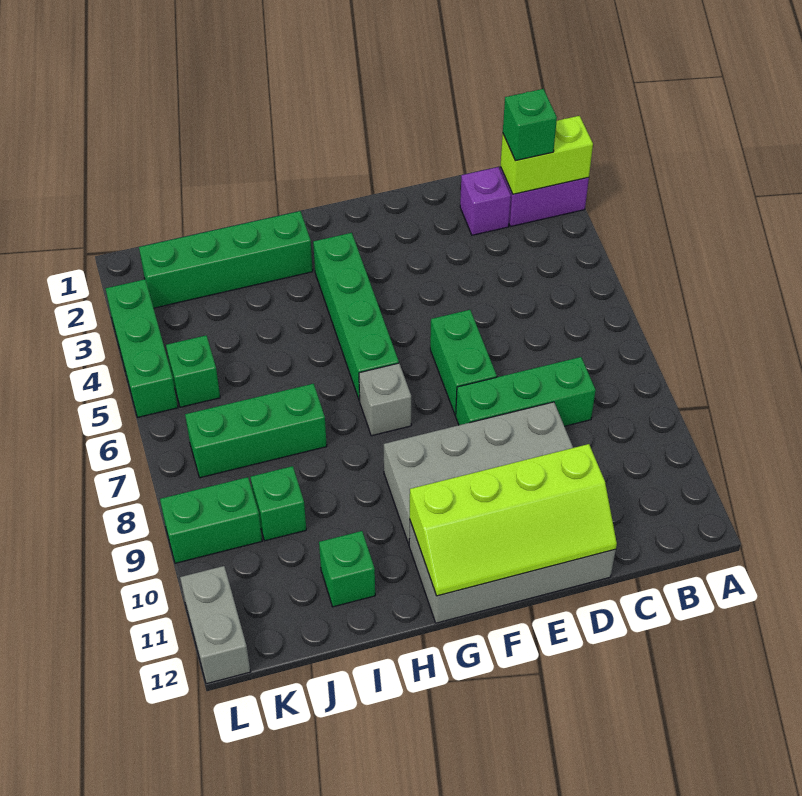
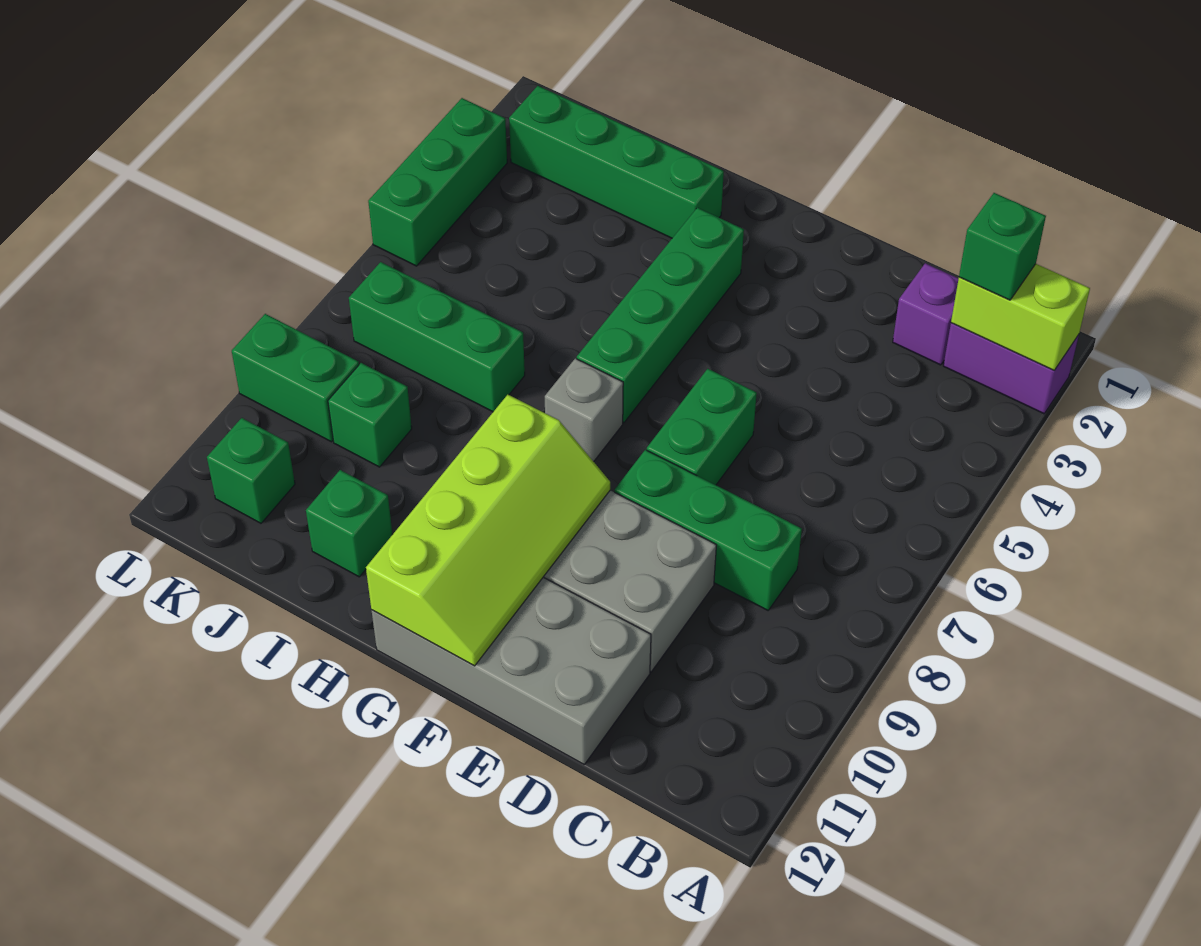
lime slope D11:G12 level 2 top 11 -> lime slope F9:G12 level 2 top G
green brick K5 level 1 -> green brick K11 level 1
grey brick L11:L12 level 1 -> none

